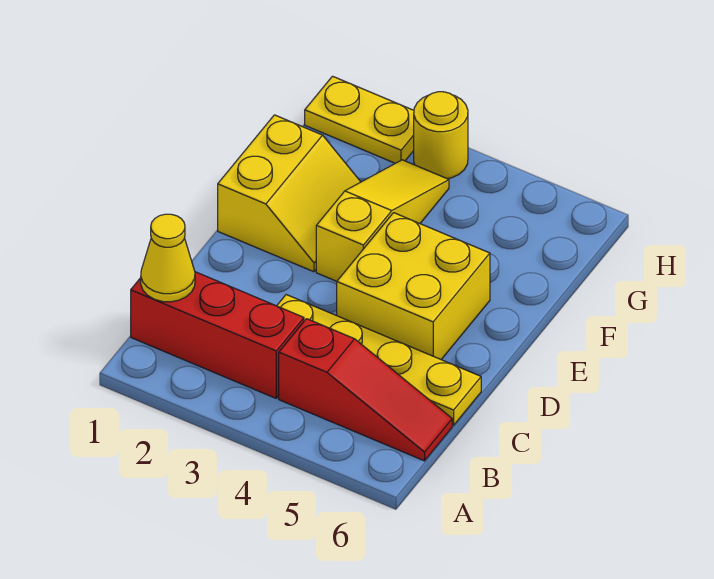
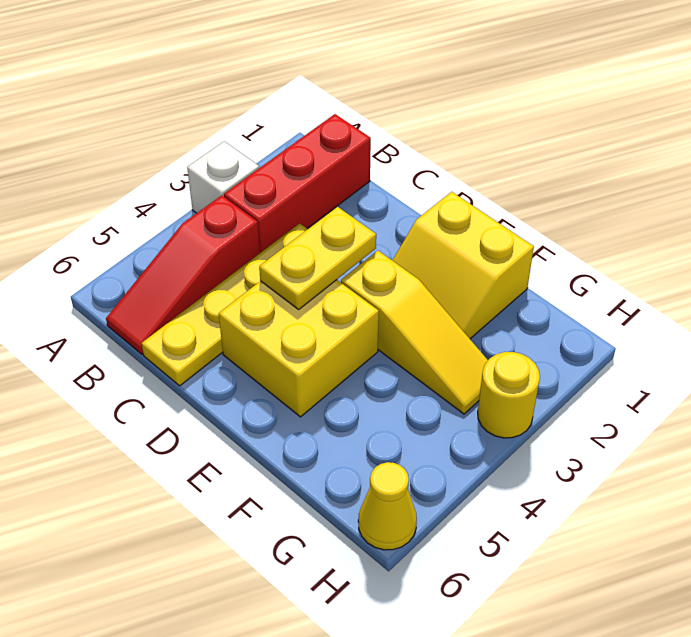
none -> white brick A3 level 1
yellow cone B1 level 2 -> yellow cone H6 level 1
yellow plate H1:H2 level 1 -> yellow plate D3:D4 level 2

